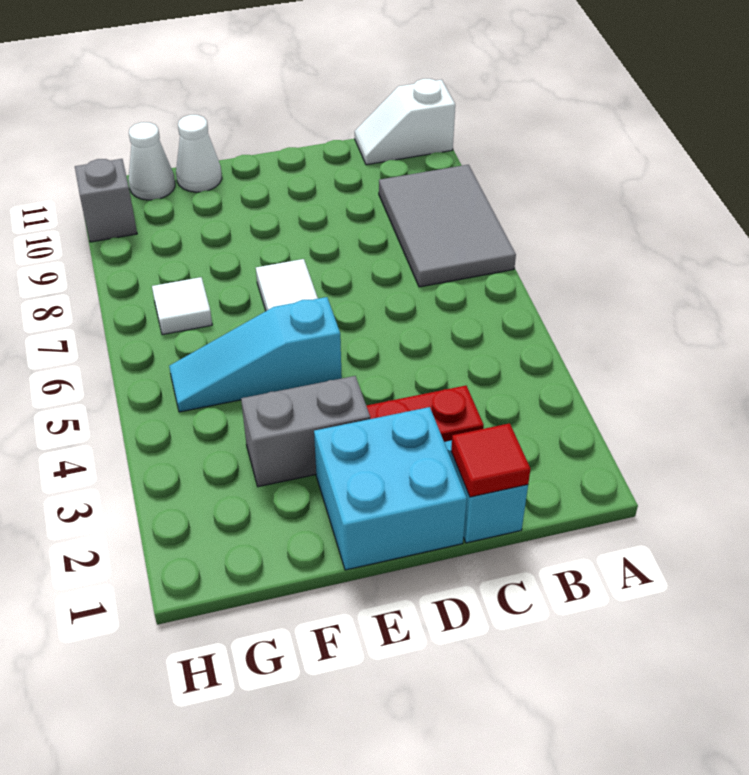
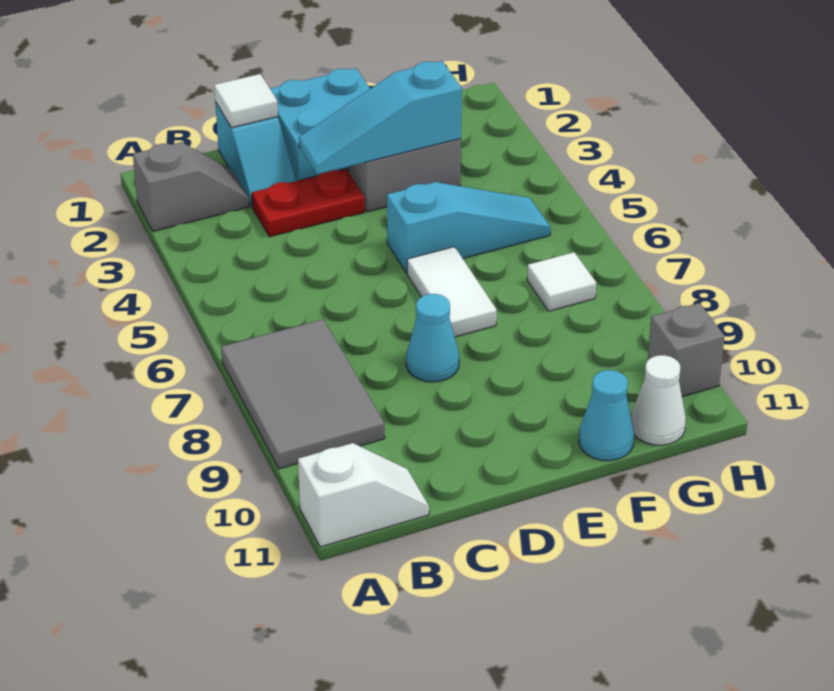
none -> grey slope A2:B2 level 1 top A
red tile C1 level 2 -> white tile C1 level 2
none -> cyan slope D3:F3 level 2 top F
none -> cyan cone D8 level 1
white cone F11 level 1 -> cyan cone F11 level 1

